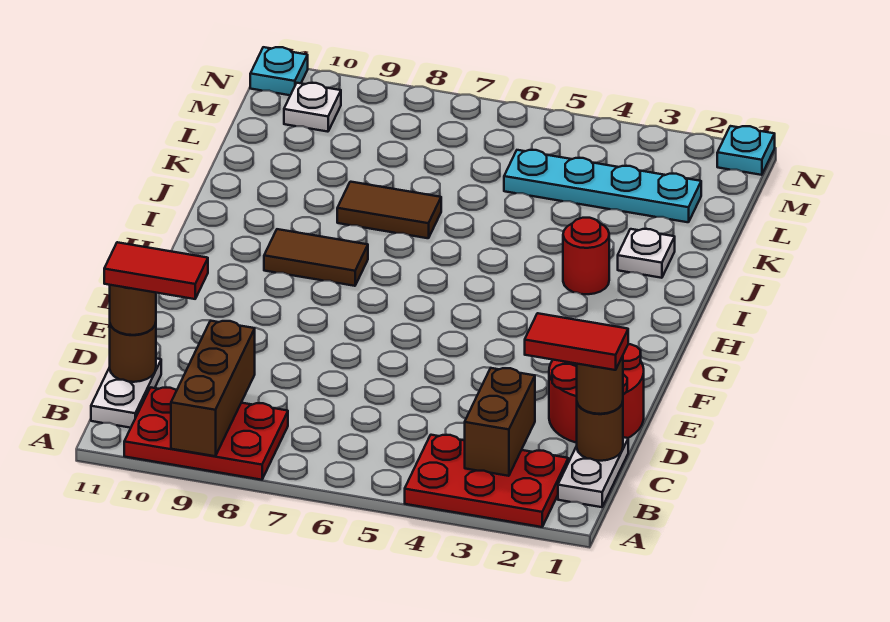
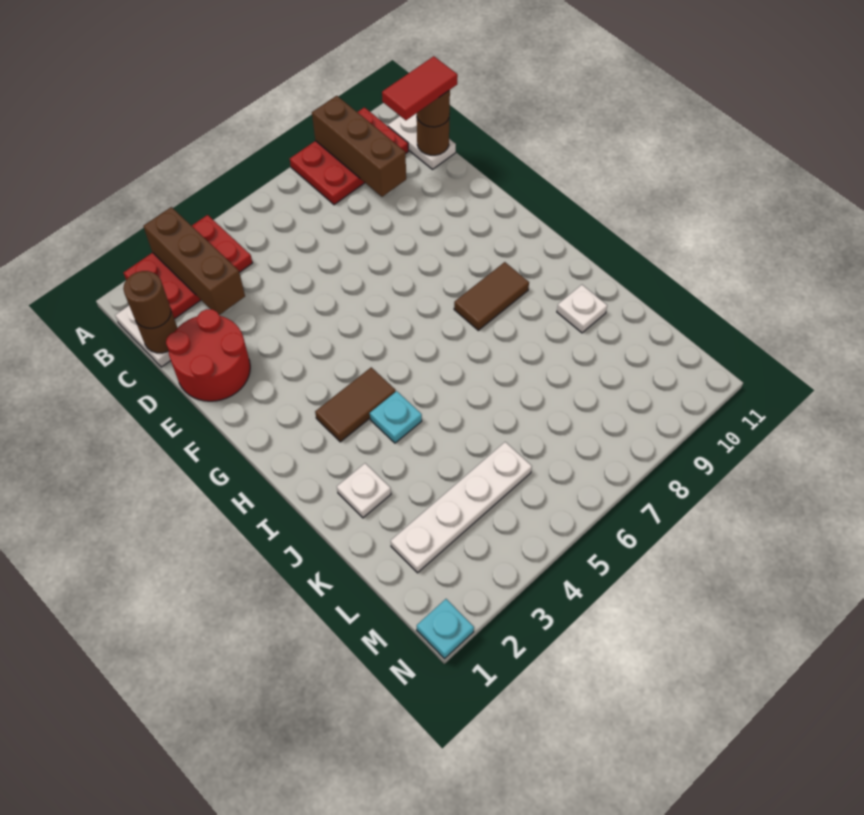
brown brick B3:C3 level 2 -> brown brick A3:C3 level 2
red tile C1:C2 level 4 -> none
red round brick I3 level 1 -> none
brown tile J7:J8 level 1 -> brown tile H3:H4 level 1
cyan plate L2:L5 level 1 -> white plate L2:L5 level 1
white plate M10 level 1 -> white plate J10 level 1
cyan plate N11 level 1 -> cyan plate I4 level 1

